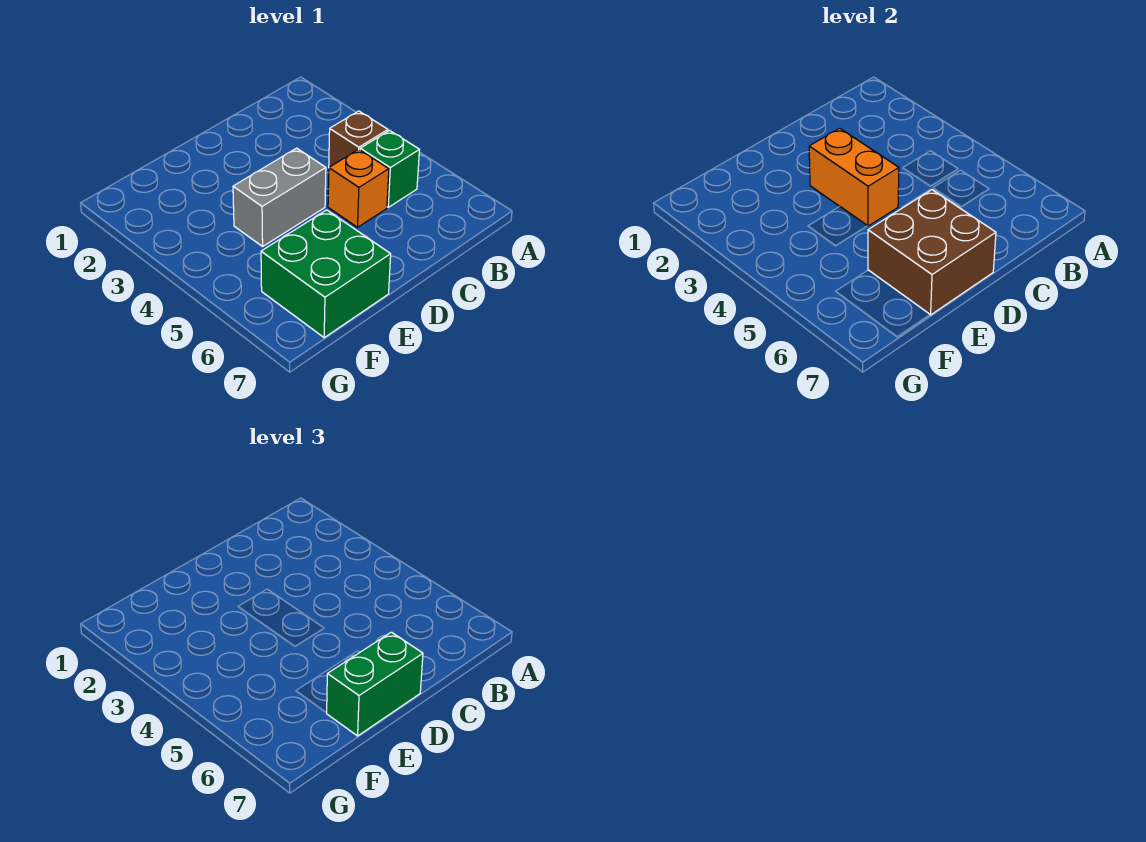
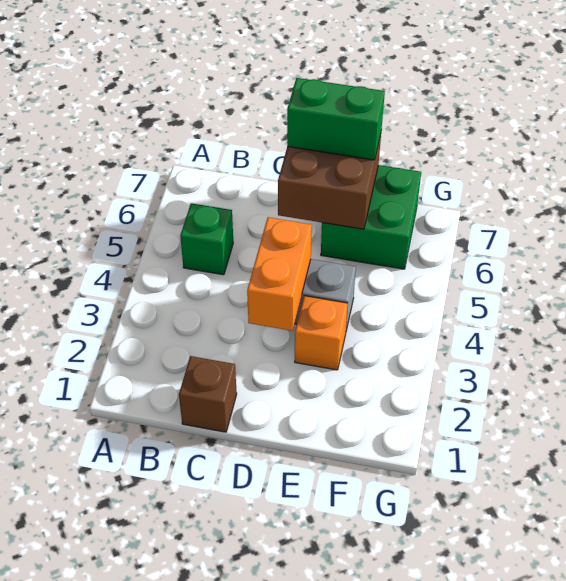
brown brick B4 level 1 -> brown brick C1 level 1
orange brick C5 level 1 -> orange brick E3 level 1

